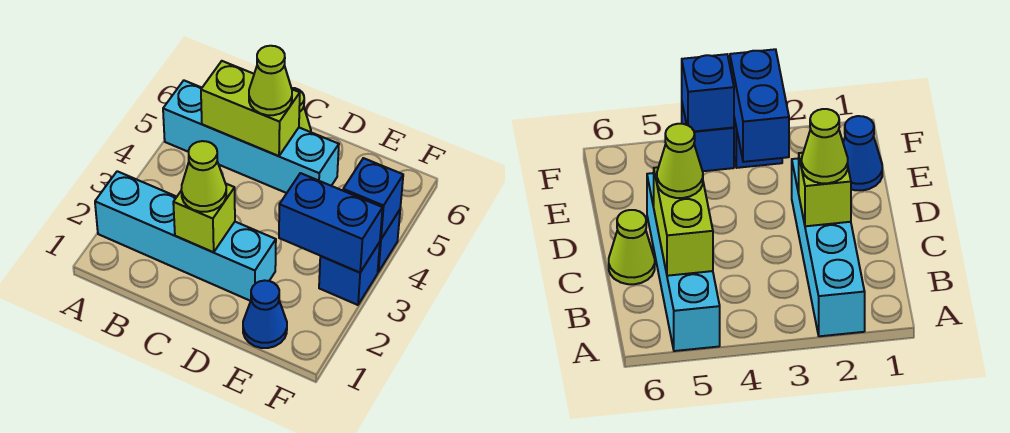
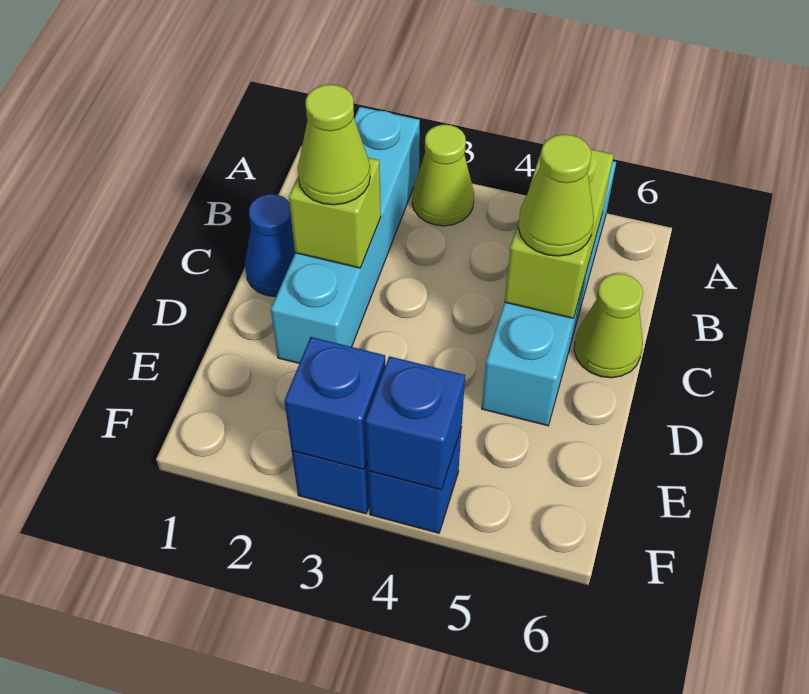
none -> lime cone A3 level 1
blue cone E1 level 1 -> blue cone C1 level 1
blue brick E3:F3 level 2 -> blue brick F3 level 2

